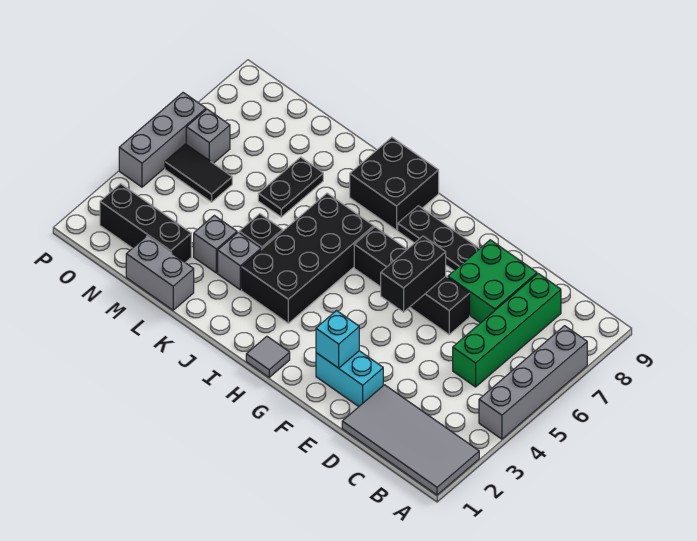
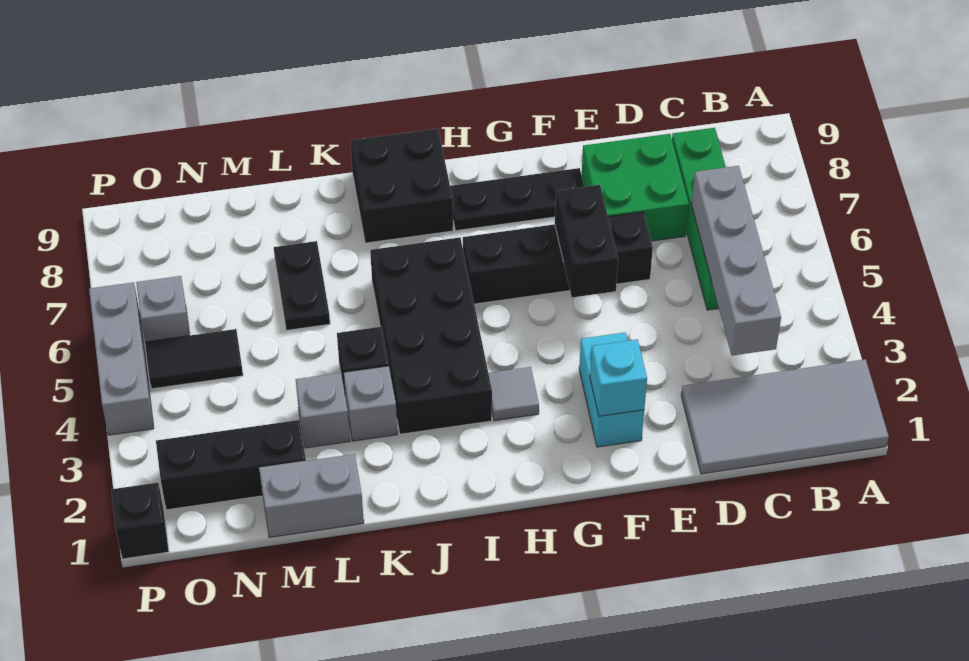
grey brick A4:A7 level 1 -> grey brick C3:C6 level 2
cyan brick E2:F2 level 1 -> cyan brick F2:F3 level 1
grey tile H1 level 1 -> grey tile H3 level 1
none -> black brick P1 level 1

